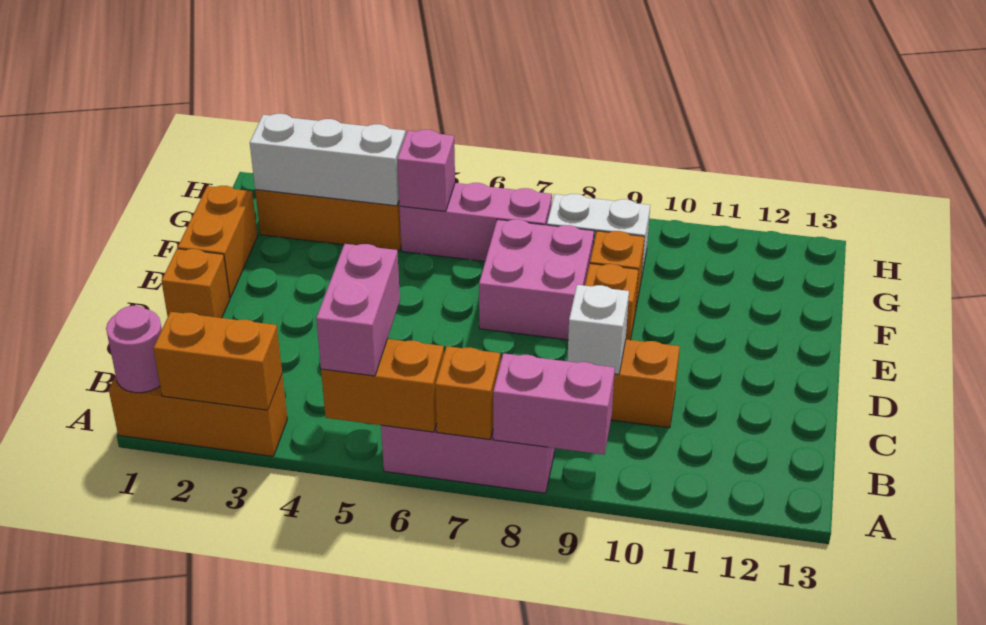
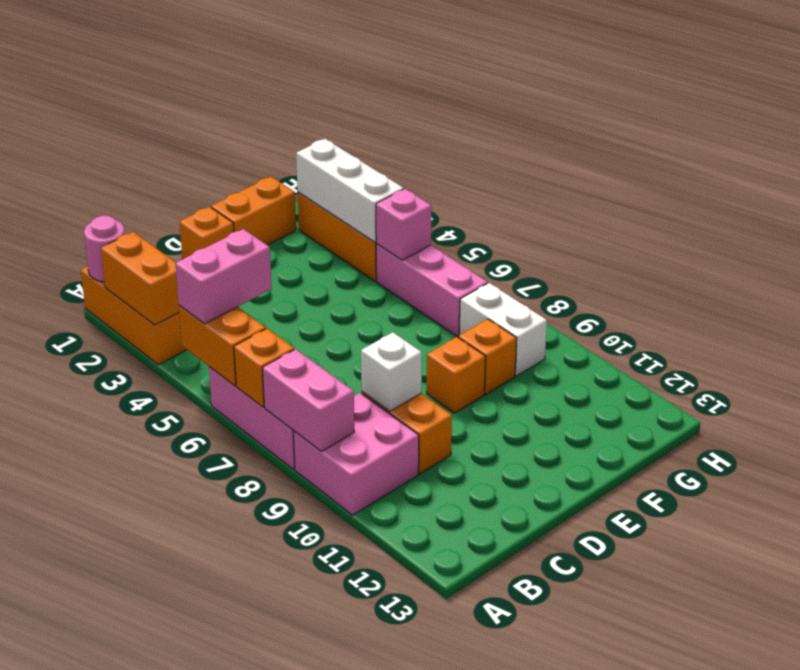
pink brick E7:F8 level 1 -> pink brick A9:B10 level 1

